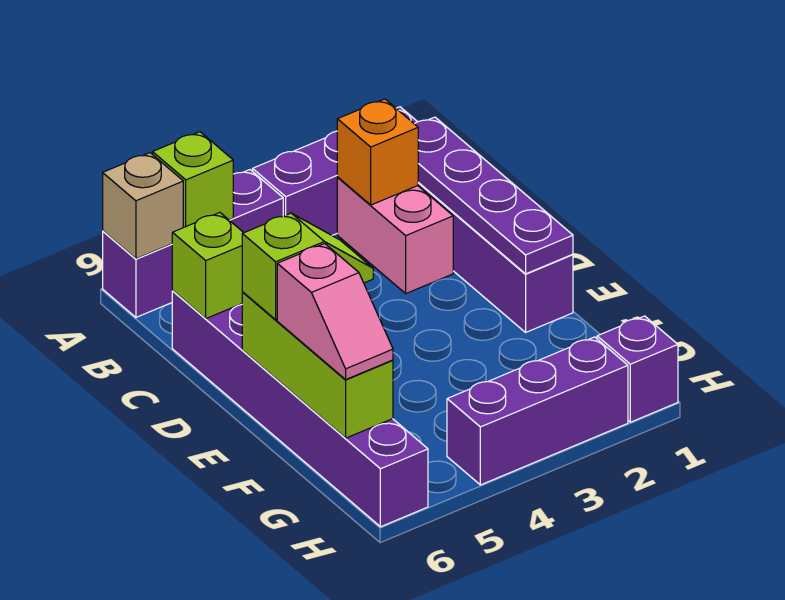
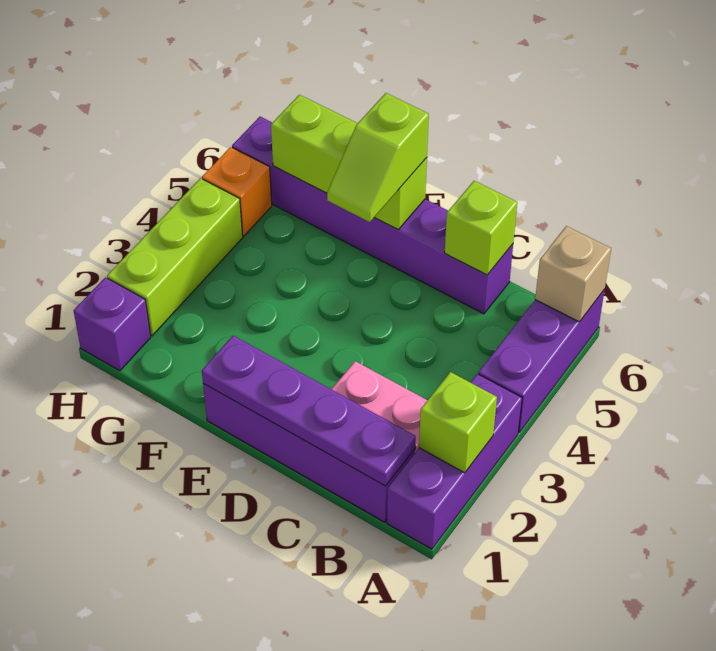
lime brick A5 level 2 -> lime brick A2 level 2
orange brick B2 level 2 -> orange brick H5 level 1
pink slope F6:G6 level 3 top F -> none
purple brick H2:H4 level 1 -> lime brick H2:H4 level 1

